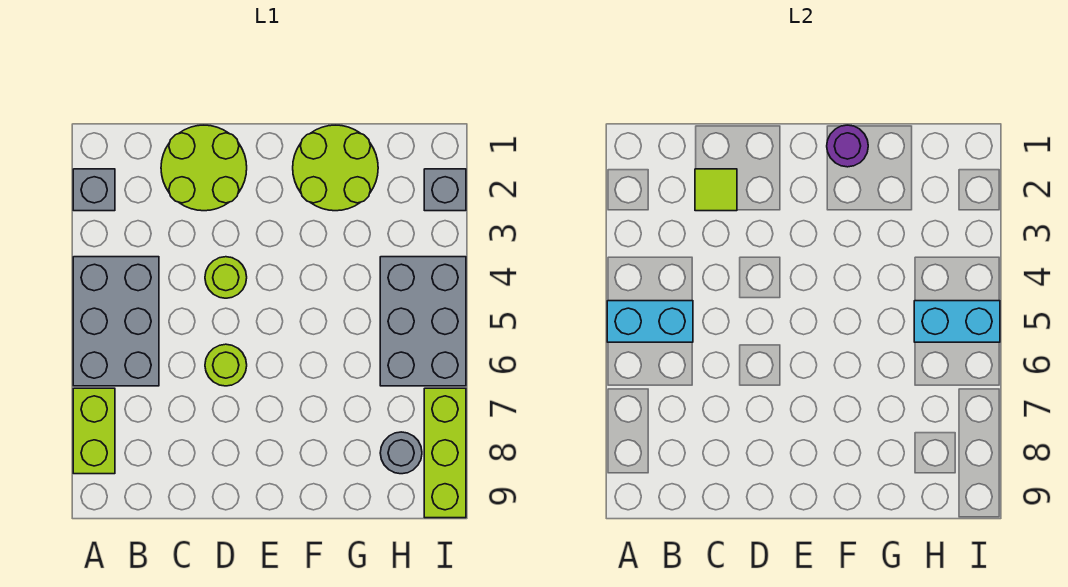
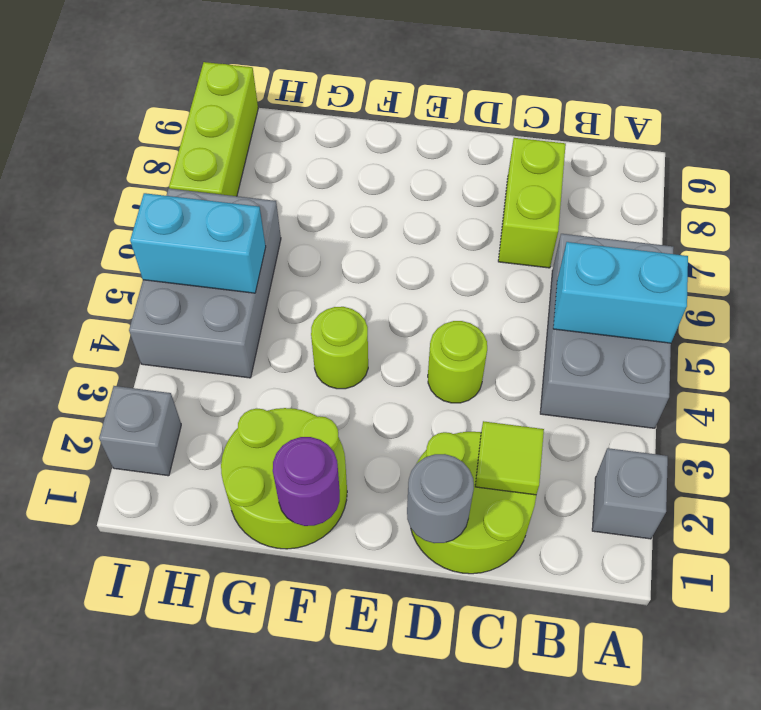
lime brick A7:A8 level 1 -> lime brick C7:C8 level 1
lime round brick D6 level 1 -> lime round brick F4 level 1
grey round brick H8 level 1 -> grey round brick D1 level 2

